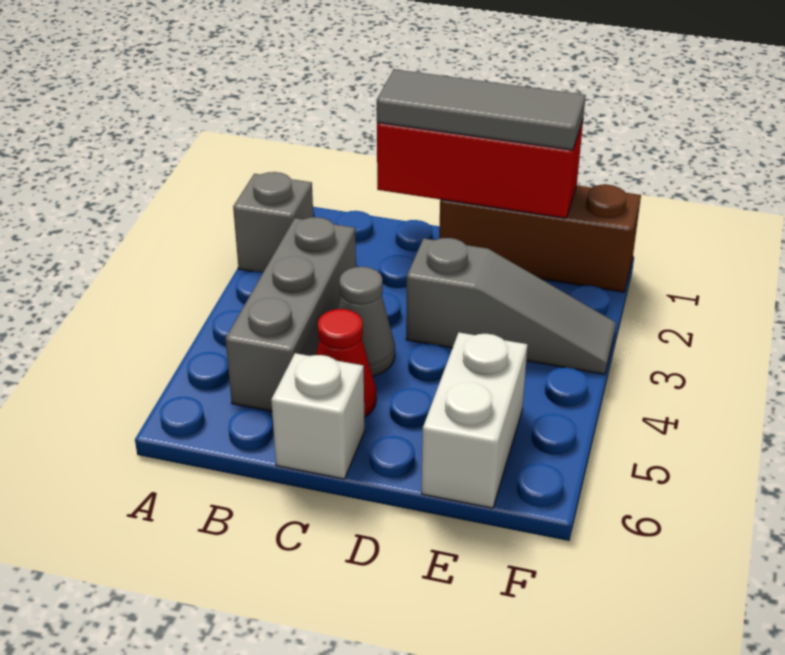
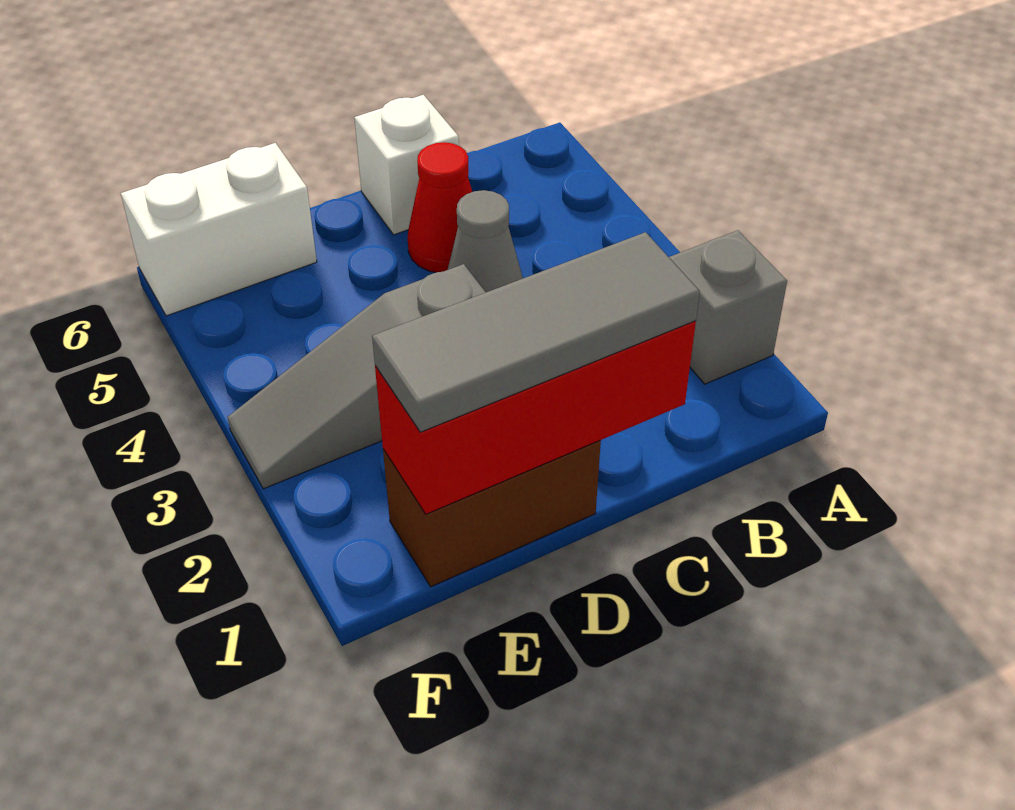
grey brick B3:B5 level 1 -> none
brown brick D1:F1 level 1 -> brown brick D1:E1 level 1
white brick E5:E6 level 1 -> white brick E6:F6 level 1

